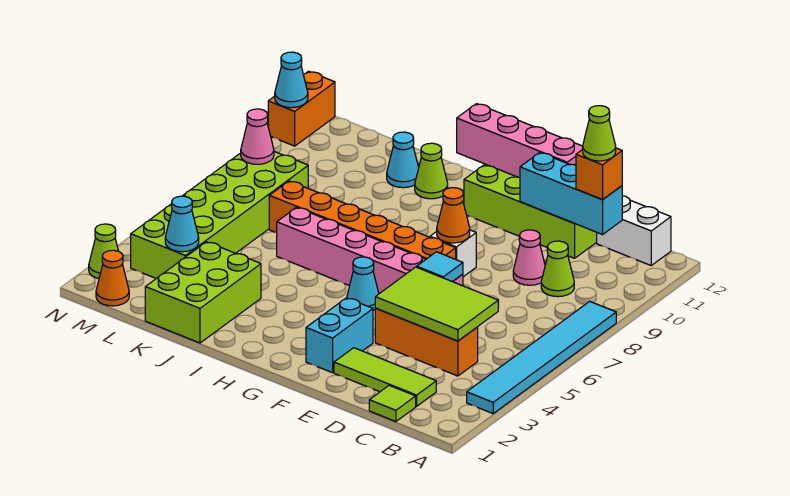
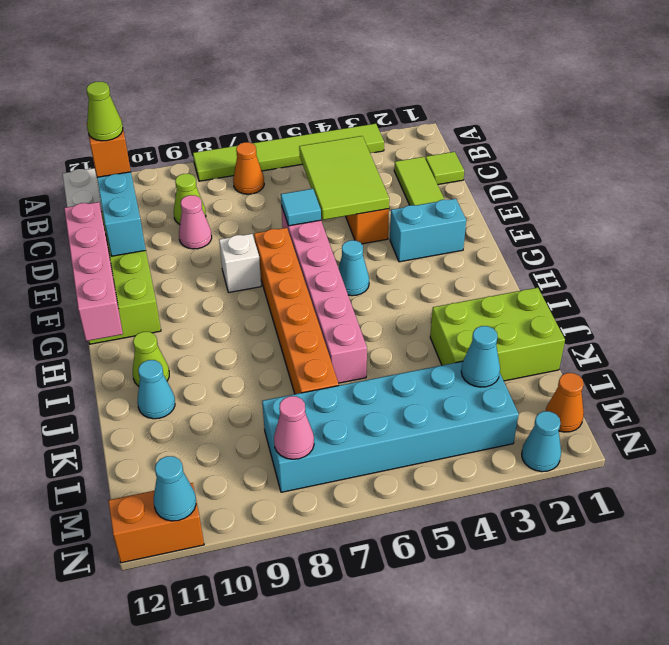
cyan tile A3:A8 level 1 -> lime tile A3:A8 level 1
orange cone F8 level 2 -> orange cone B7 level 1
lime brick L3:M8 level 1 -> cyan brick L3:M8 level 1
lime cone N2 level 1 -> cyan cone N2 level 1

